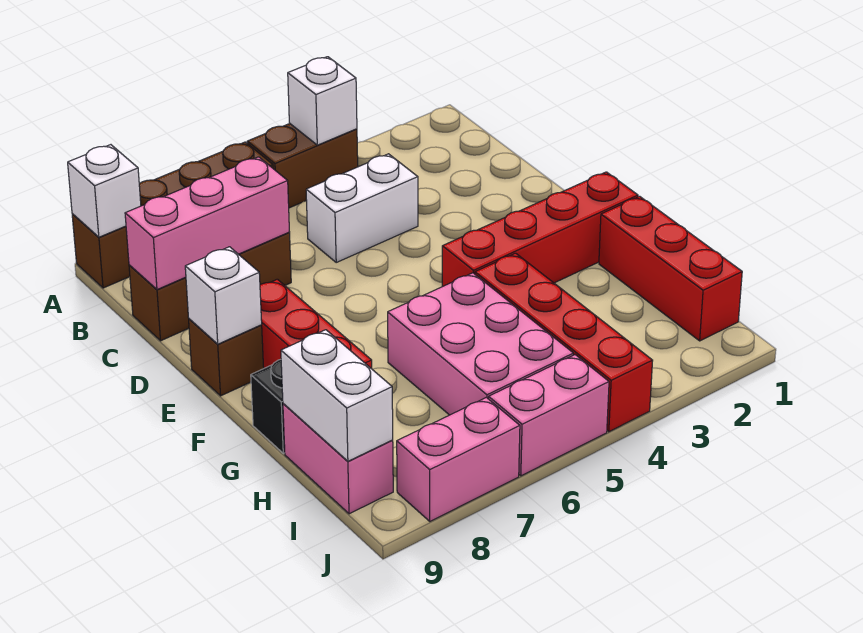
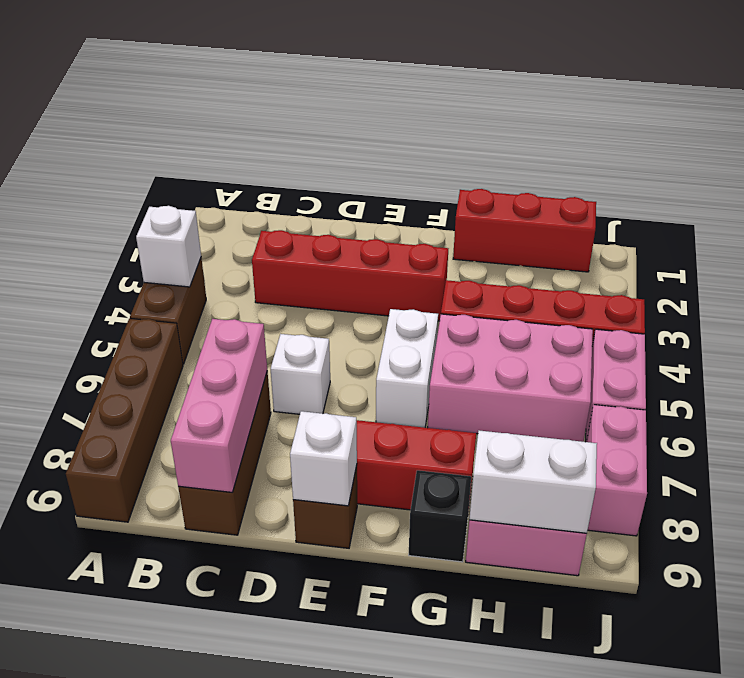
white brick A9 level 2 -> white brick D6 level 1
white brick C4:C5 level 1 -> white brick F5:F6 level 1
red brick F1:F4 level 1 -> red brick C3:F3 level 1

